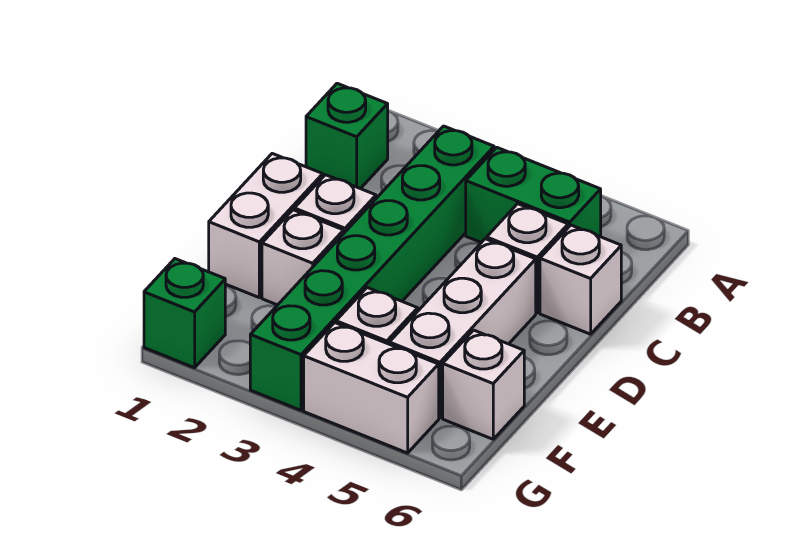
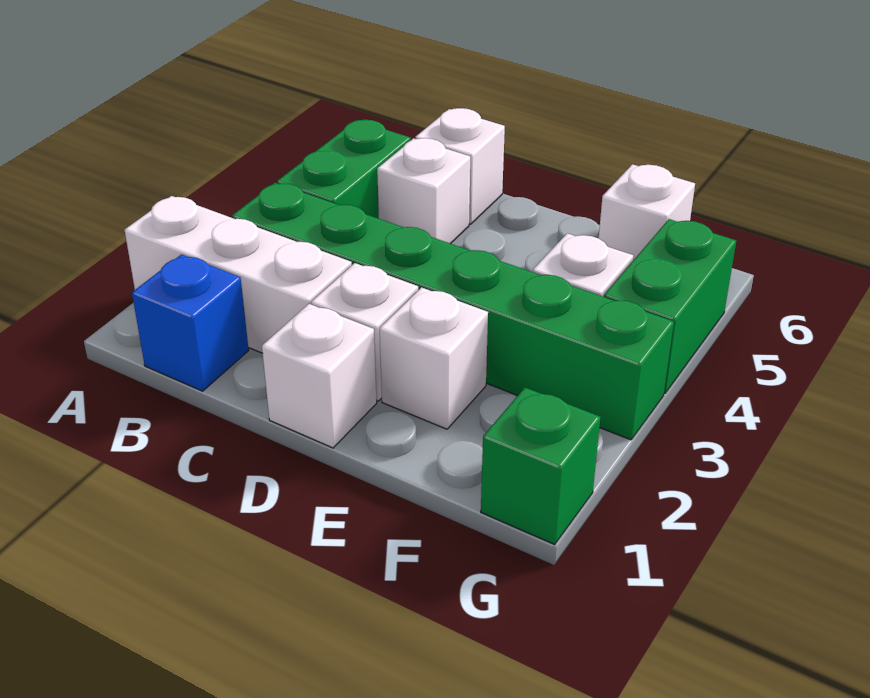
green brick B1 level 1 -> blue brick B1 level 1
white brick D1:E1 level 1 -> white brick D1 level 1
white brick D5:F5 level 1 -> white brick A2:C2 level 1
white brick G4:G5 level 1 -> green brick G4:G5 level 1

